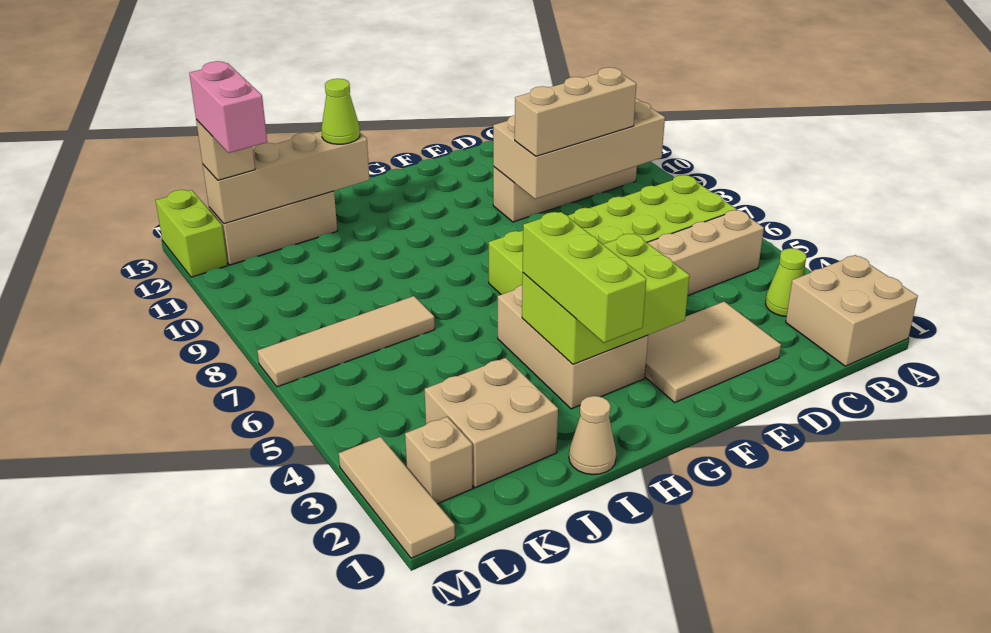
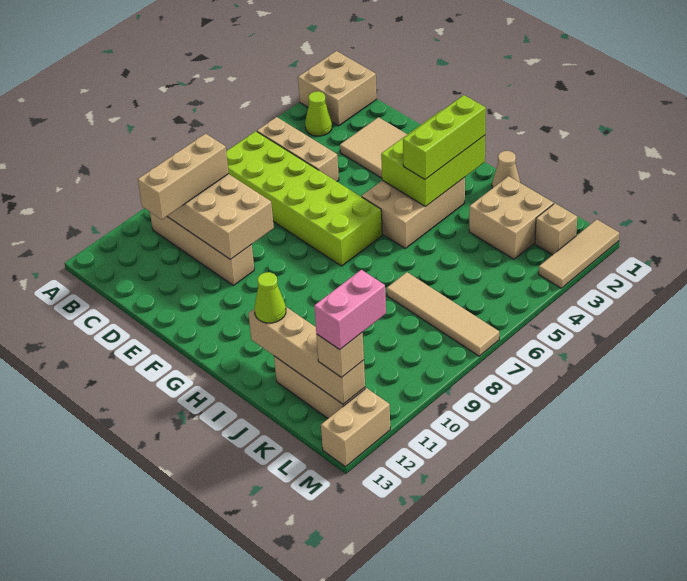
tan brick C9:E9 level 3 -> tan brick C9:C11 level 3
lime brick F3:H4 level 2 -> lime brick G2:H4 level 2
lime brick M12:M13 level 1 -> tan brick M12:M13 level 1

